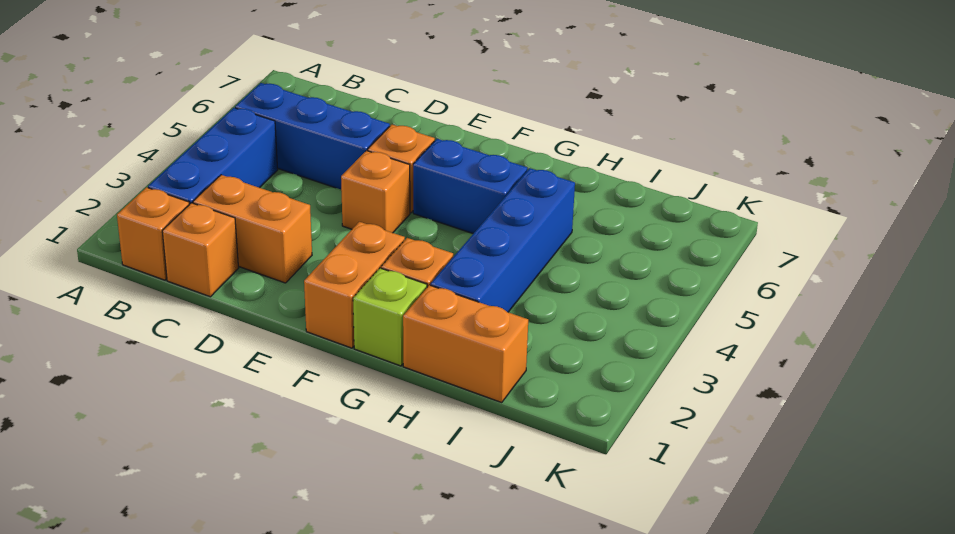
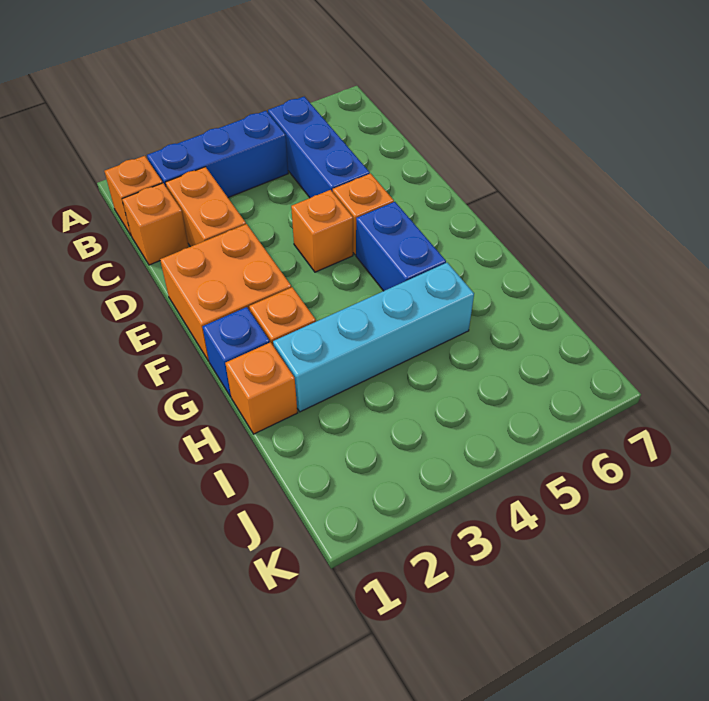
orange brick F1:F2 level 1 -> orange brick E1:F2 level 1
lime brick G1 level 1 -> blue brick G1 level 1
orange brick H1:I1 level 1 -> orange brick H1 level 1
blue brick H2:H5 level 1 -> cyan brick H2:H5 level 1

